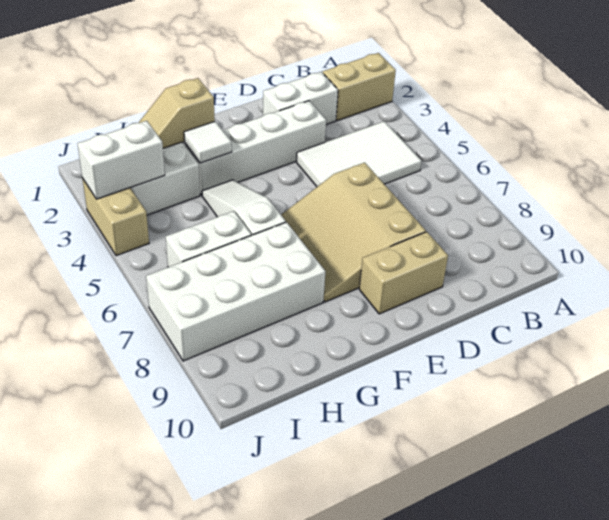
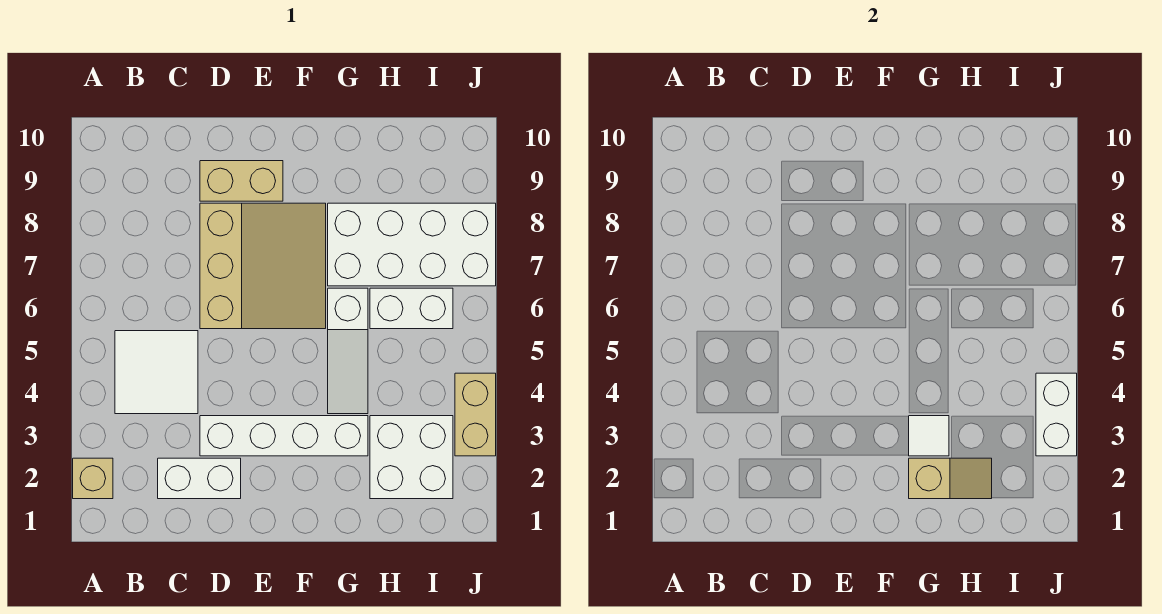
tan brick A2:B2 level 1 -> tan brick A2 level 1
white tile B4:D5 level 1 -> white tile B4:C5 level 1
white brick I3:J3 level 2 -> white brick J3:J4 level 2

